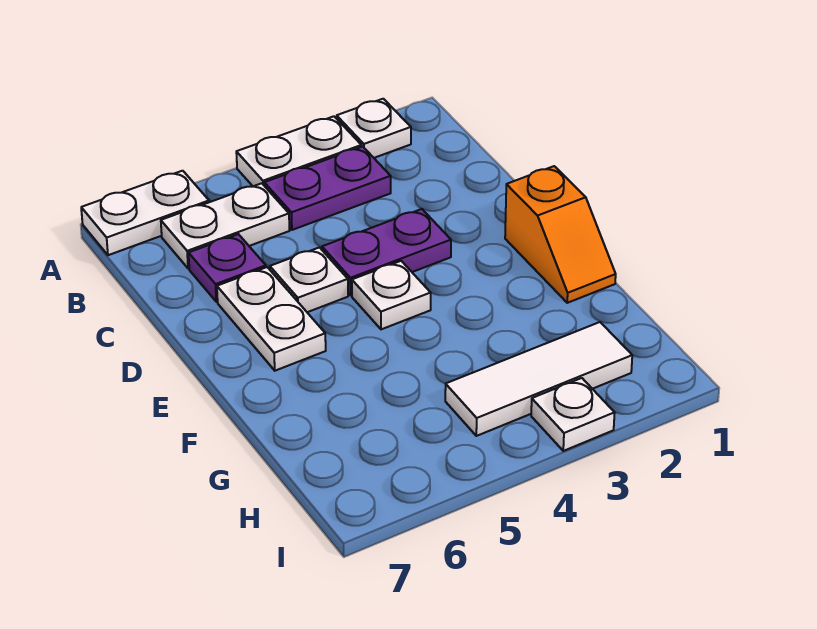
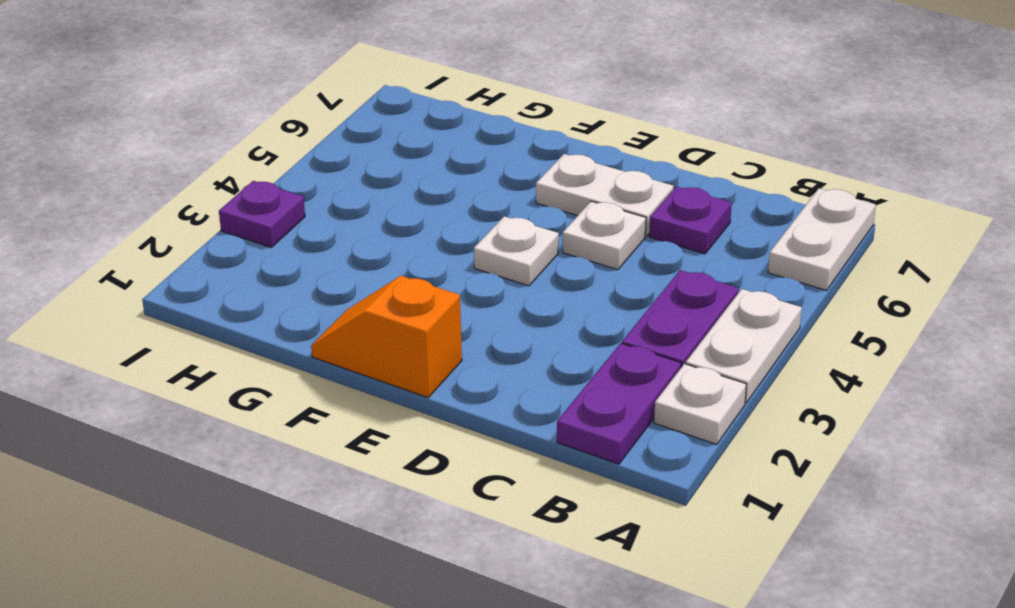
white plate B5:B6 level 1 -> none
purple plate D3:D4 level 1 -> purple plate B1:B2 level 1
white tile H2:H4 level 1 -> none
white plate I3 level 1 -> purple plate I3 level 1

